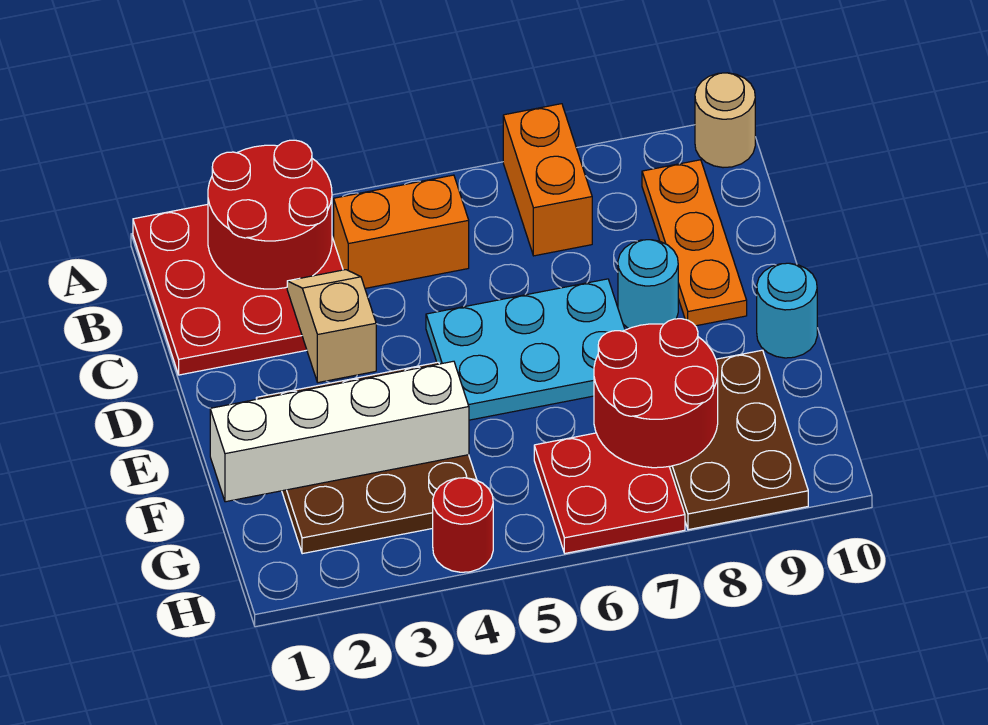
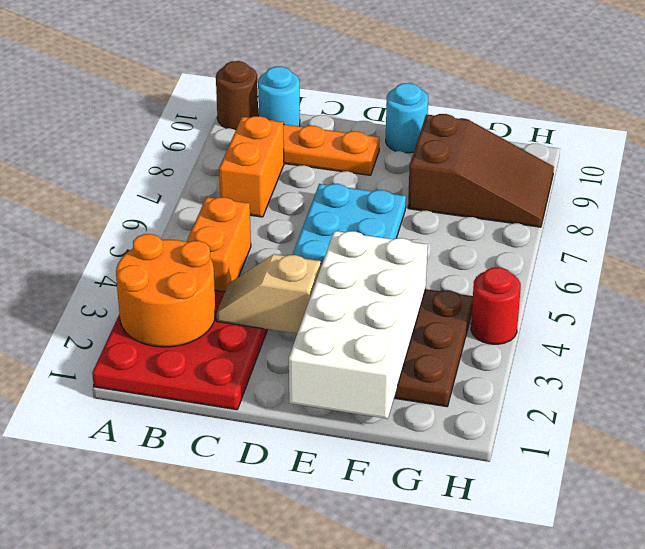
red round brick A2:B3 level 2 -> orange round brick A2:B3 level 2
orange brick A7:B7 level 1 -> orange brick B7:B8 level 1
tan round brick A10 level 1 -> brown round brick A10 level 1
cyan round brick D8 level 1 -> cyan round brick B10 level 1
white brick F1:F4 level 2 -> white brick E1:F4 level 2
red round brick F7:G8 level 2 -> none
brown plate F8:H9 level 1 -> brown slope F8:H9 level 1 top F
red plate G6:H7 level 1 -> none

